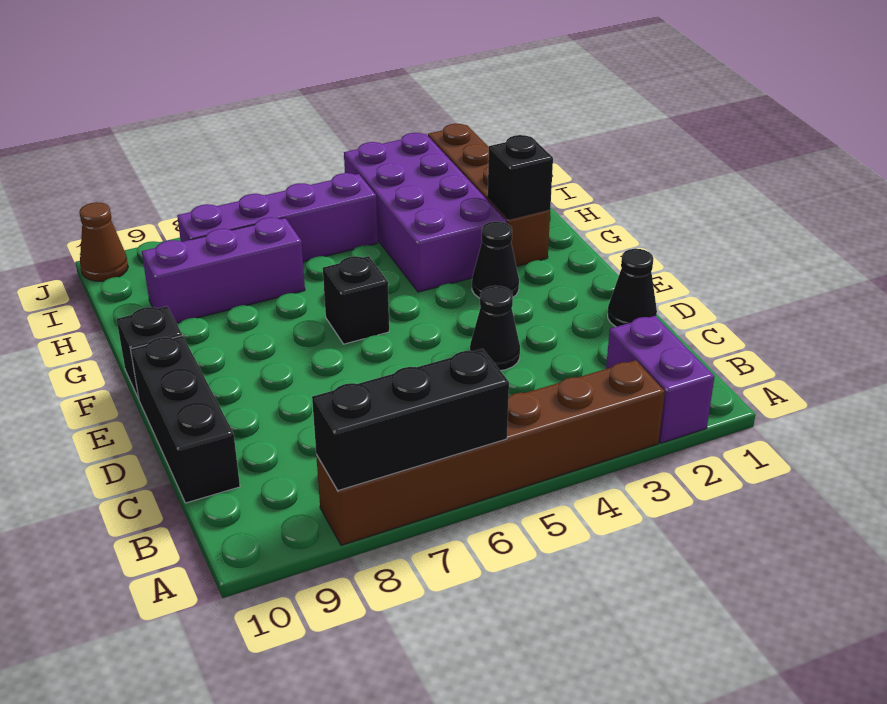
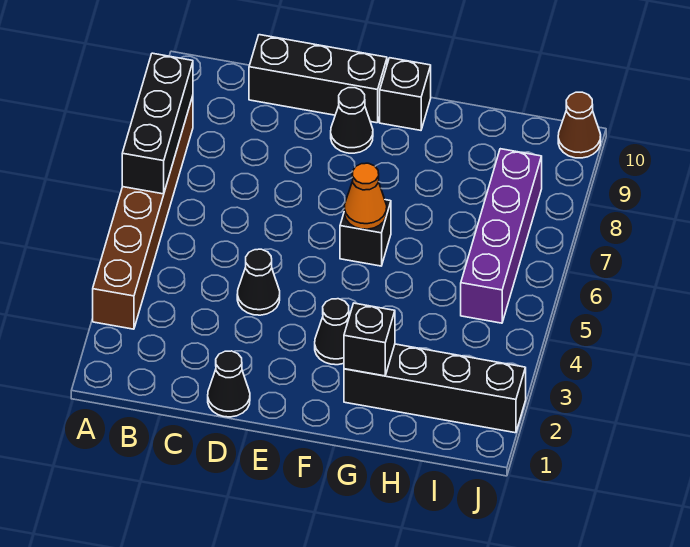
purple brick A2:B2 level 1 -> none
none -> black cone E9 level 1
none -> orange cone F6 level 2
brown brick G2:J2 level 1 -> black brick G2:J2 level 1
purple brick G3:J4 level 1 -> none
purple brick H7:H9 level 1 -> none

